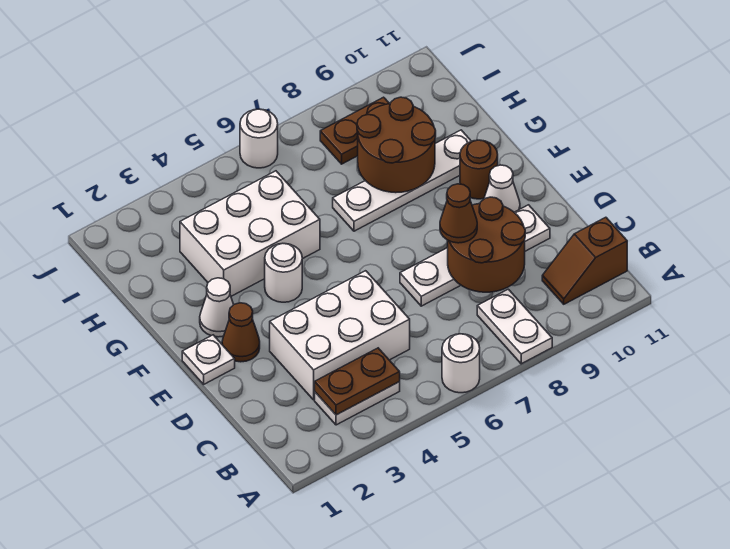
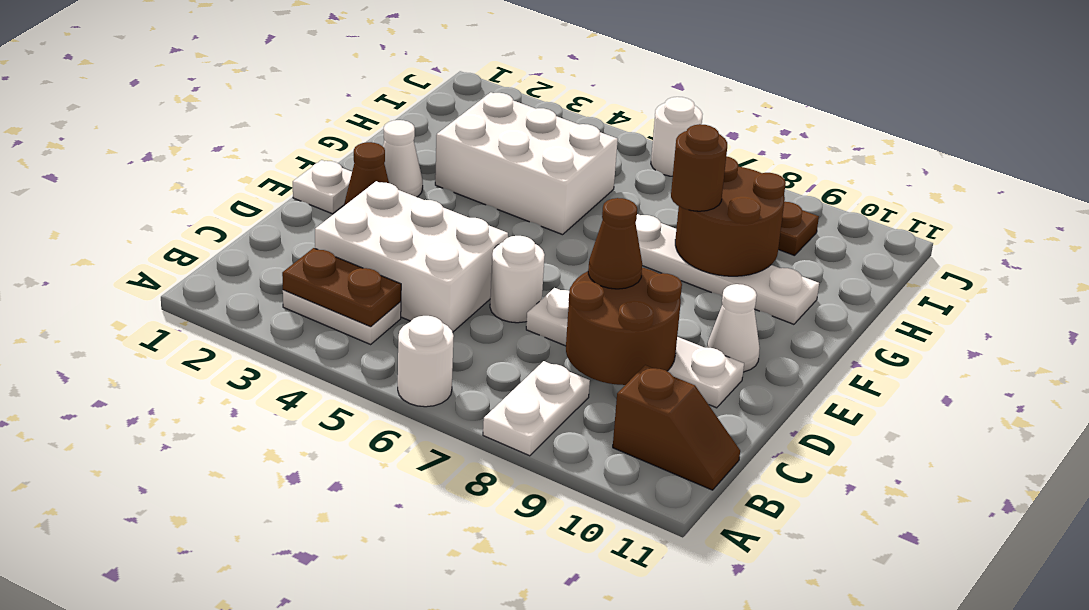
brown slope B10:B11 level 1 top 11 -> brown slope B10:B11 level 1 top 10
white round brick F4 level 1 -> white round brick D6 level 1
brown round brick F10 level 1 -> brown round brick G8 level 3

